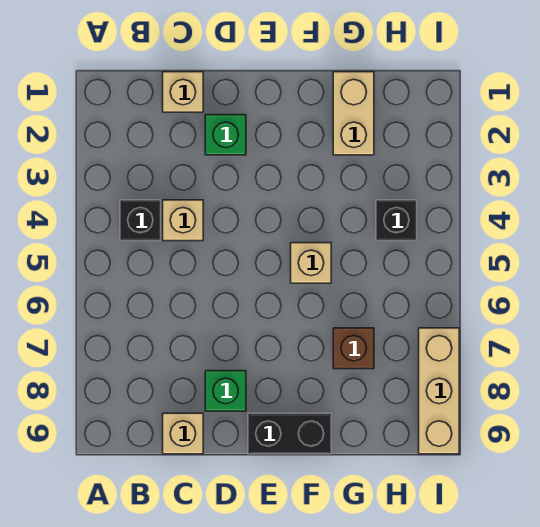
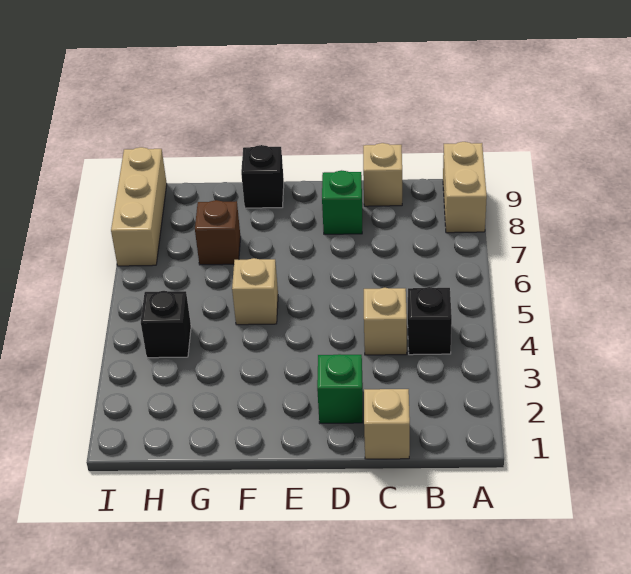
black brick E9:F9 level 1 -> black brick F9 level 1
tan brick G1:G2 level 1 -> tan brick A8:A9 level 1

